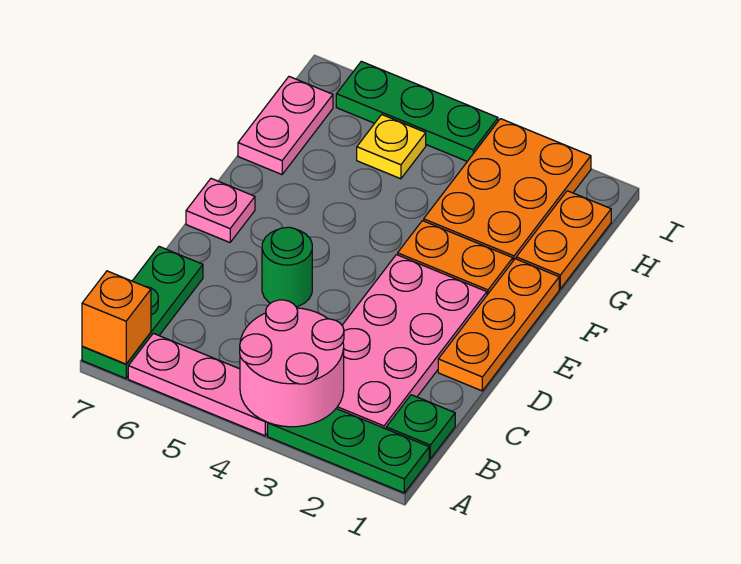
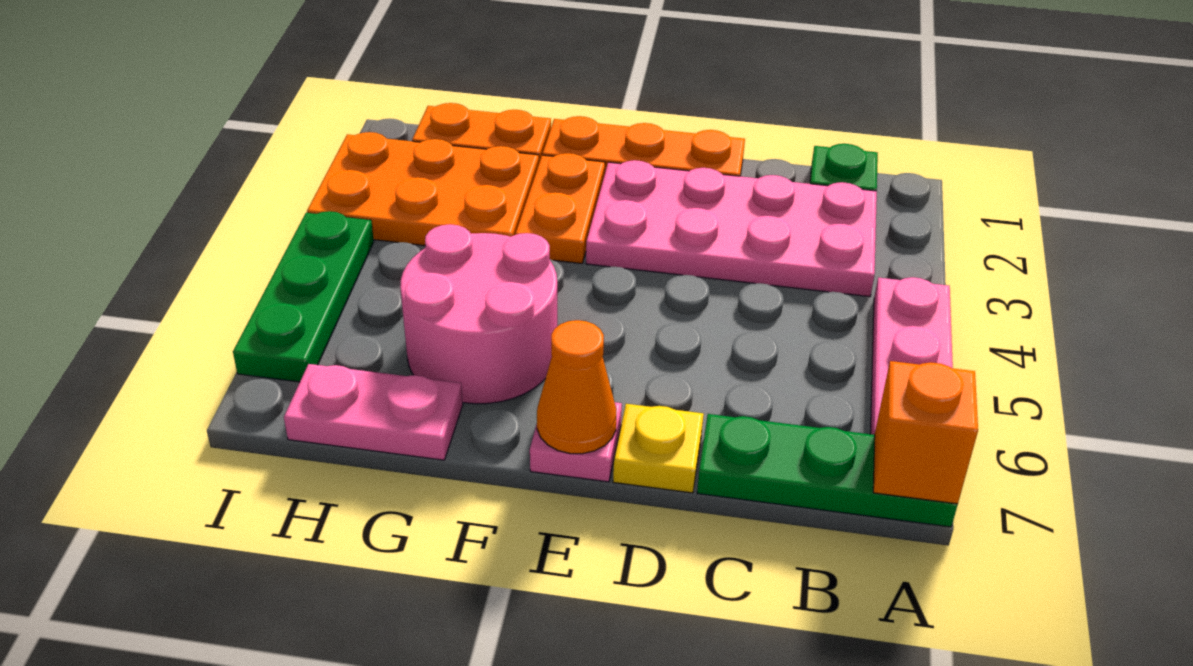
green plate A1:A3 level 1 -> none
pink round brick A3:B4 level 2 -> pink round brick F5:G6 level 1
green round brick D5 level 1 -> none
none -> orange cone E7 level 2
yellow plate H5 level 1 -> yellow plate D7 level 1

